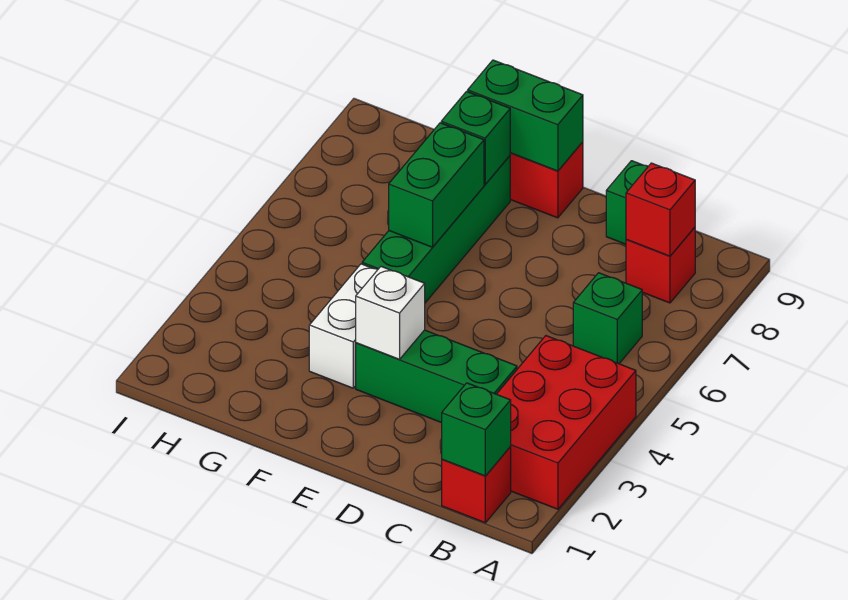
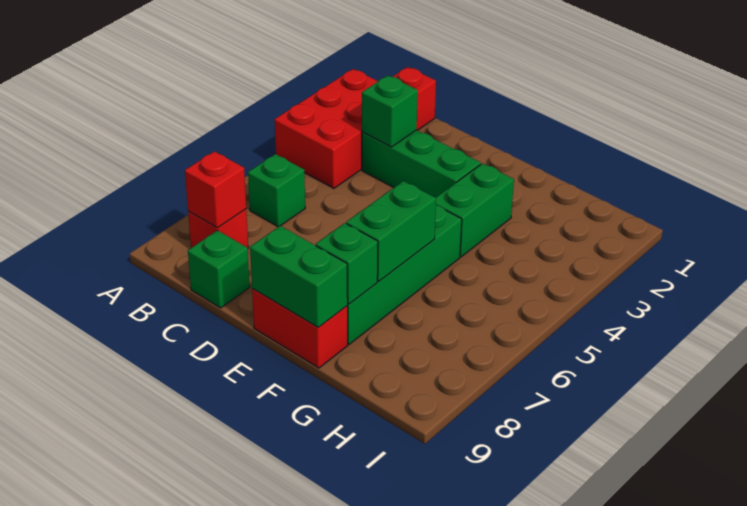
green brick B1 level 2 -> green brick C3 level 2
white brick E3 level 2 -> none
white brick F3:F4 level 1 -> green brick F3:F4 level 1

